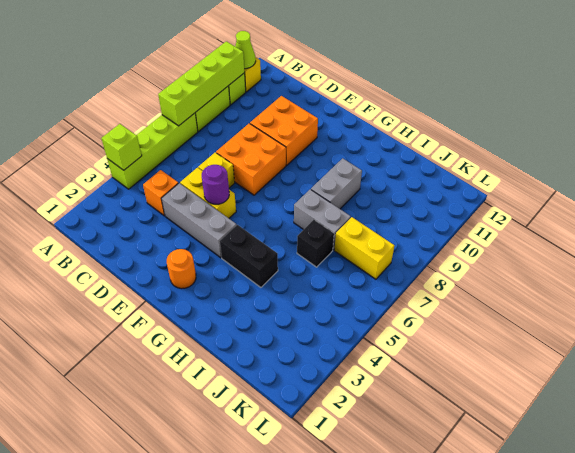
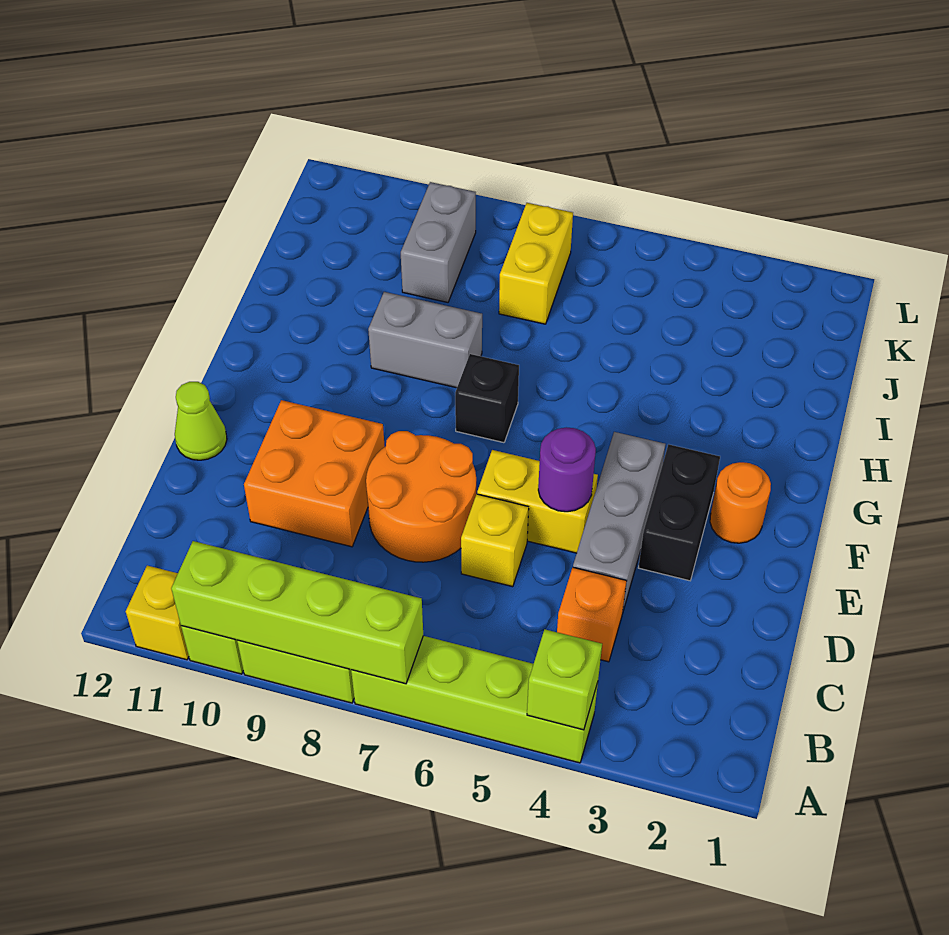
lime cone A11 level 2 -> lime cone E12 level 1
yellow brick D5:E5 level 1 -> yellow brick E5:E6 level 1
orange brick D7:E8 level 1 -> orange round brick D7:E8 level 1
black brick G4:H4 level 1 -> black brick E3:F3 level 1
grey brick H7:I7 level 1 -> grey brick J9:K9 level 1
black brick I6 level 1 -> black brick G7 level 1

